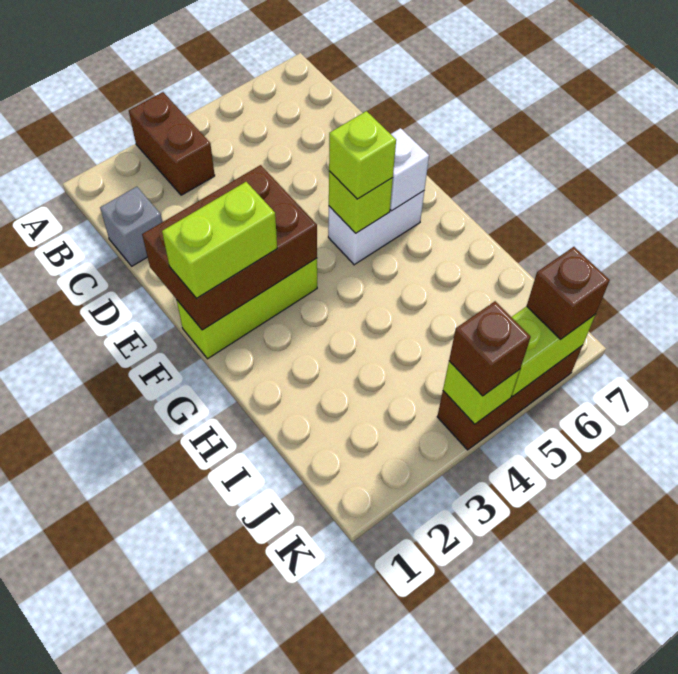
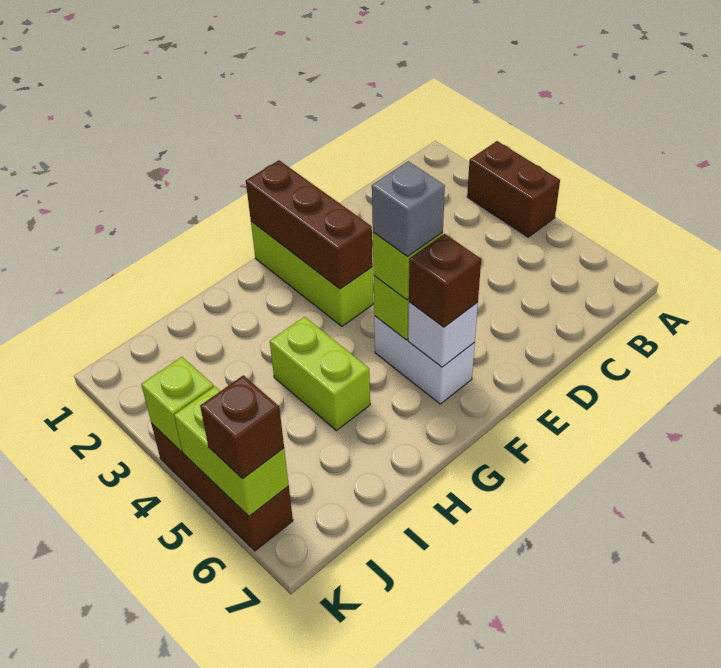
brown brick A3:B3 level 1 -> brown brick A3:A4 level 1
grey brick C1 level 1 -> grey brick F5 level 4
brown brick E1:F3 level 2 -> brown brick F1:F3 level 2
lime brick F1:F2 level 3 -> lime brick H4:H5 level 1
brown brick K4 level 3 -> brown brick F6 level 3

